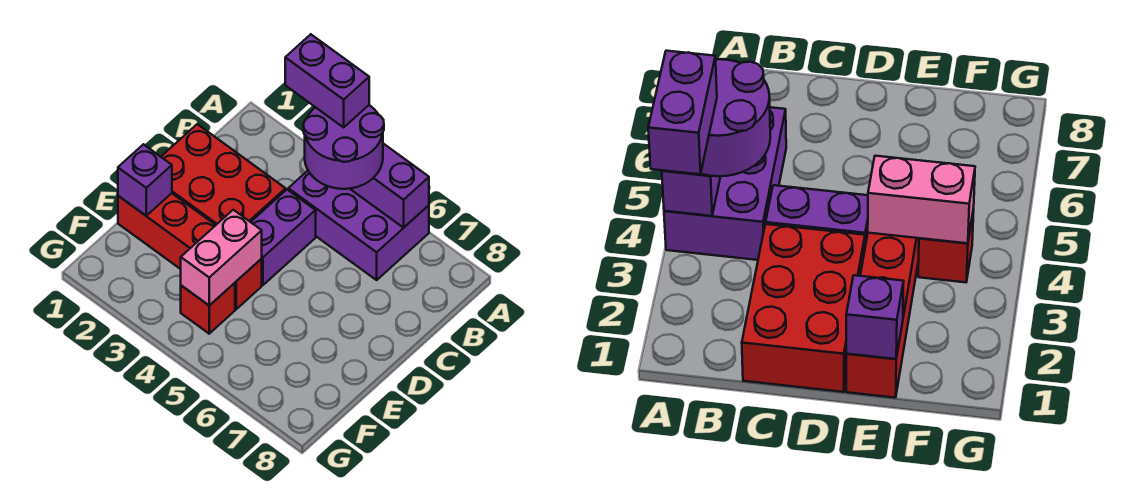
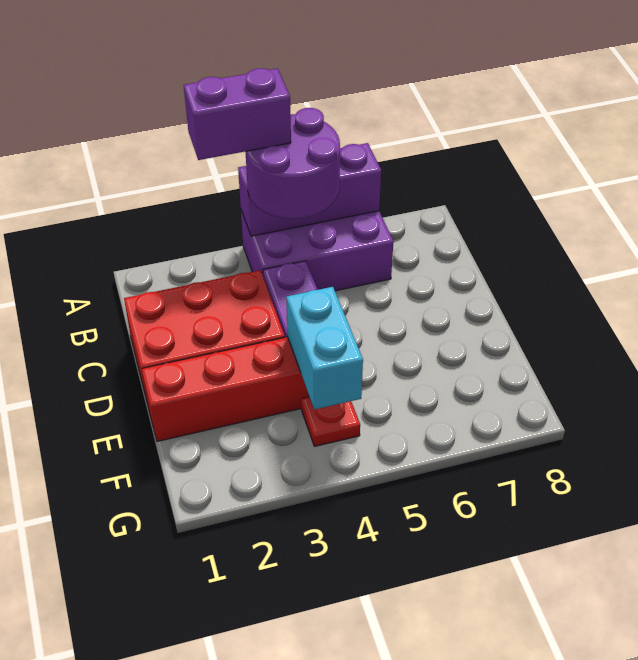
purple brick E1 level 2 -> none
pink brick E4:F4 level 2 -> cyan brick E4:F4 level 2
red brick F4 level 1 -> red plate F4 level 1

